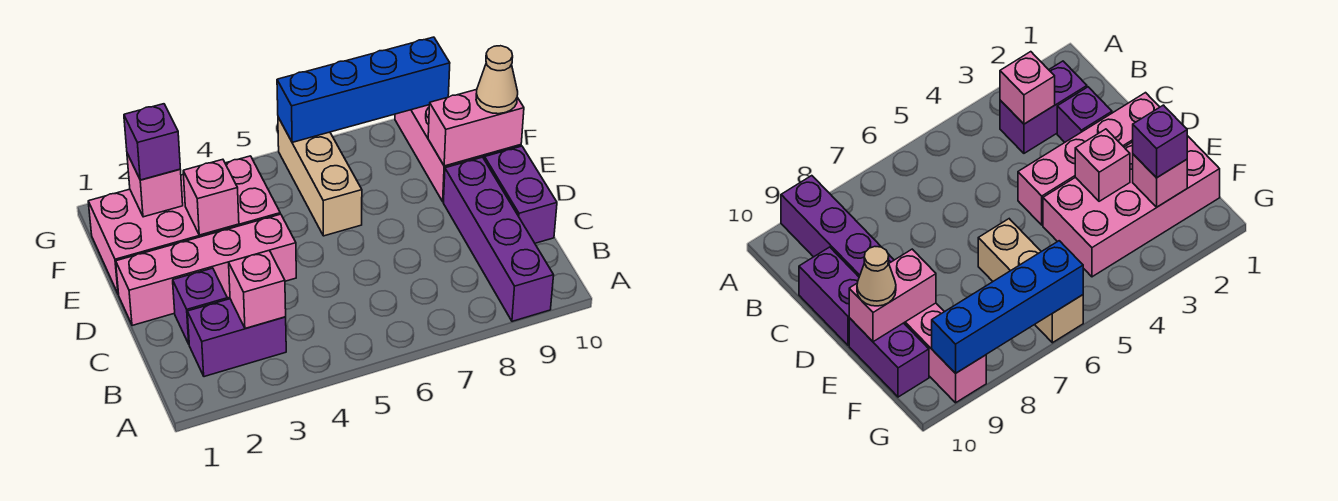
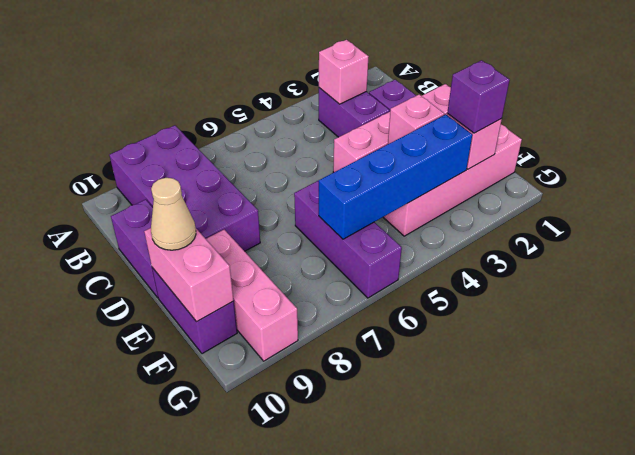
purple brick A9:D9 level 1 -> purple brick A8:D9 level 1
purple brick B2:B3 level 1 -> purple brick B3:C3 level 1
tan brick E6:G6 level 1 -> purple brick E6:G6 level 1
pink brick E9:E10 level 2 -> pink brick E10:F10 level 2
blue brick G6:G9 level 2 -> blue brick F3:F6 level 2

